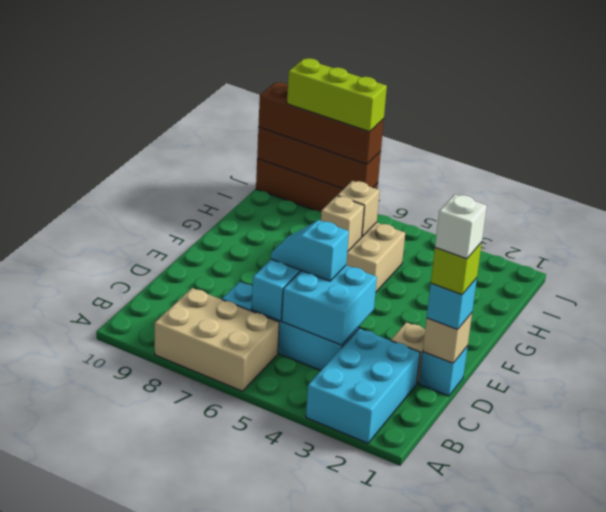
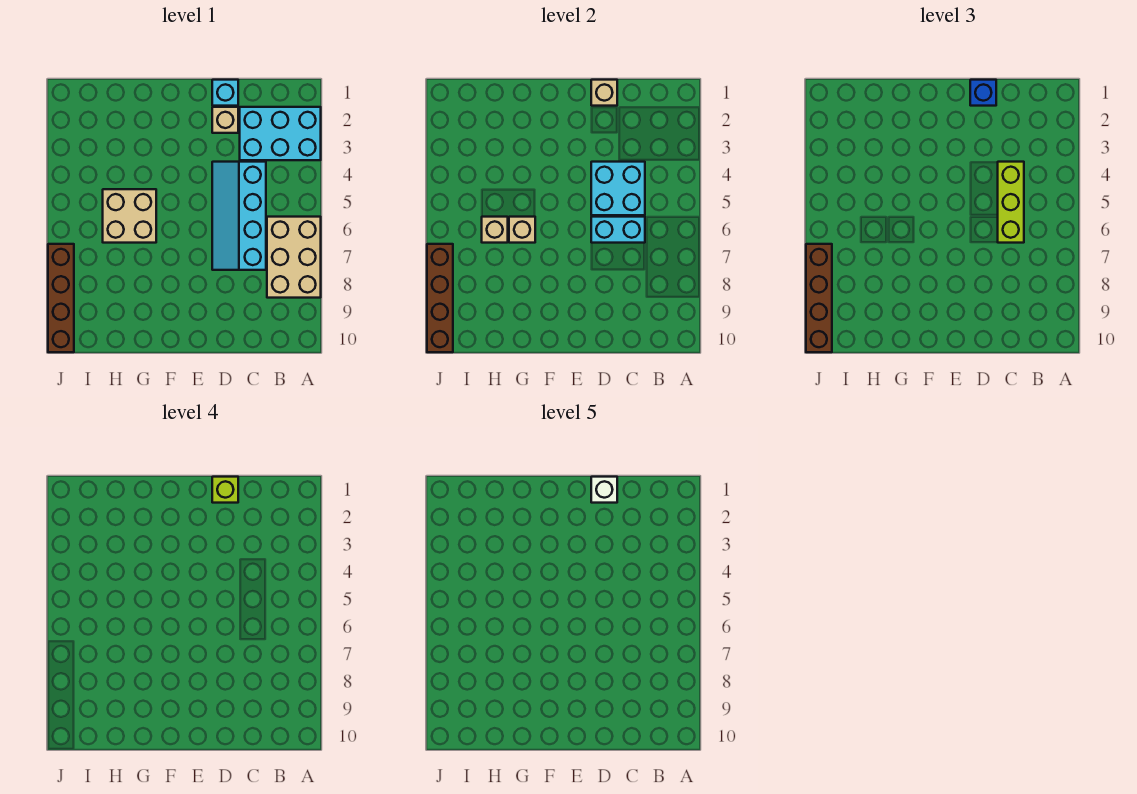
cyan brick D1 level 3 -> blue brick D1 level 3
cyan slope D5:D6 level 3 top 5 -> none
lime brick J7:J9 level 4 -> lime brick C4:C6 level 3

